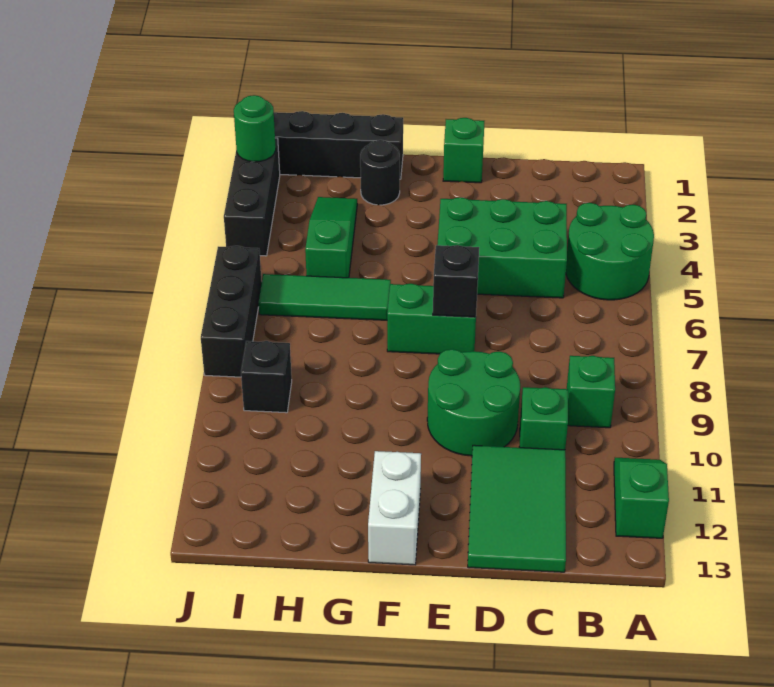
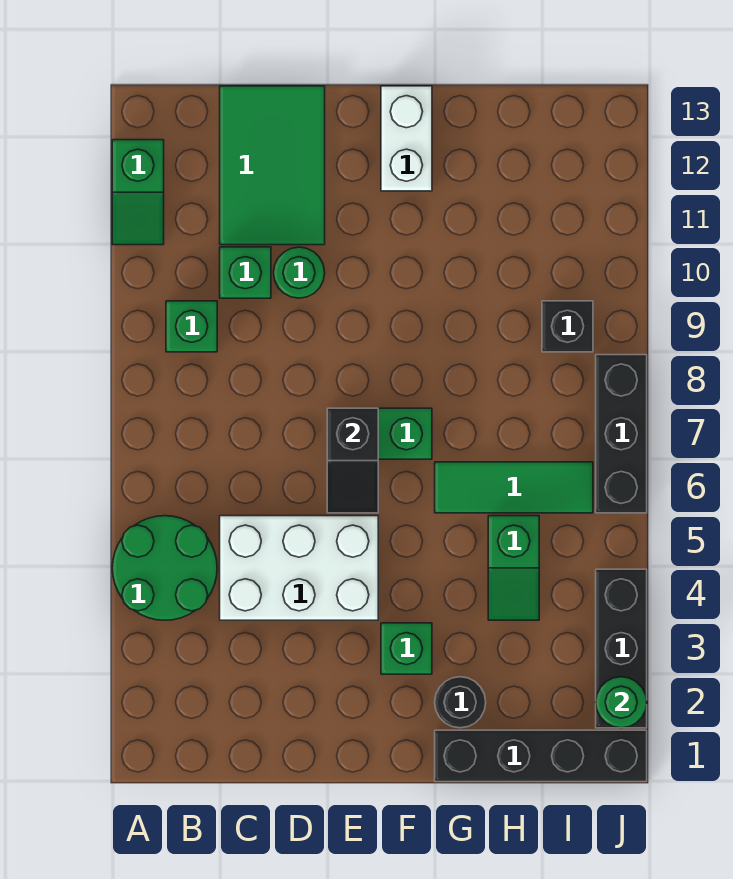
green brick C4:E5 level 1 -> white brick C4:E5 level 1
green round brick D9:E10 level 1 -> green round brick D10 level 1
green brick E1 level 1 -> green brick F3 level 1
green slope H3:H5 level 1 top 5 -> green slope H4:H5 level 1 top 5

